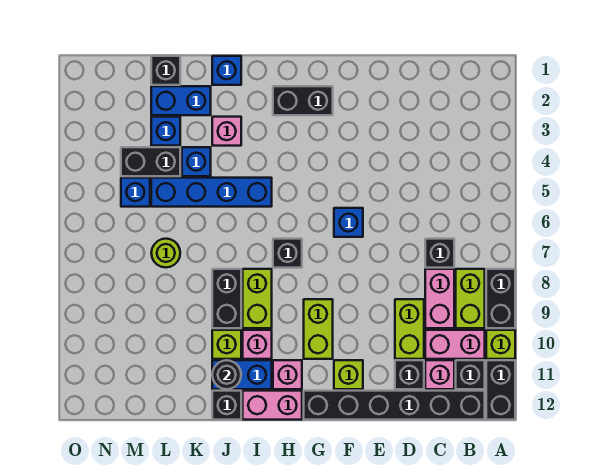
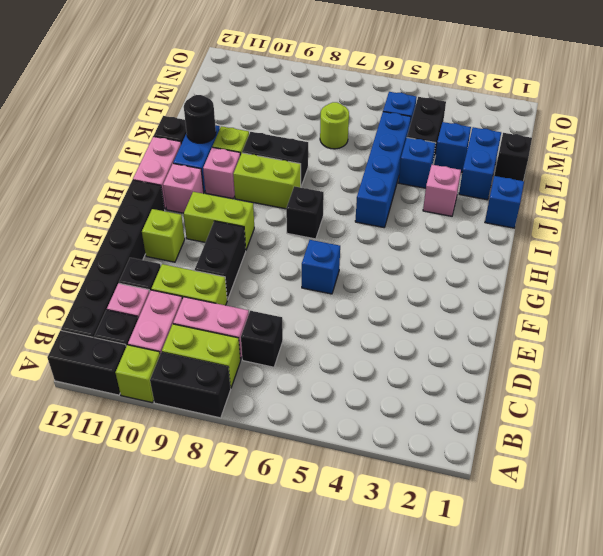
black brick G2:H2 level 1 -> black brick E9:F9 level 1

